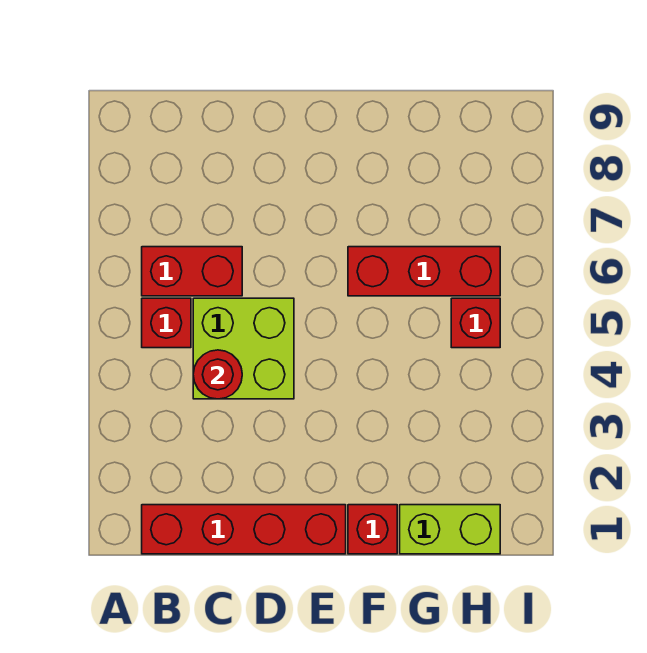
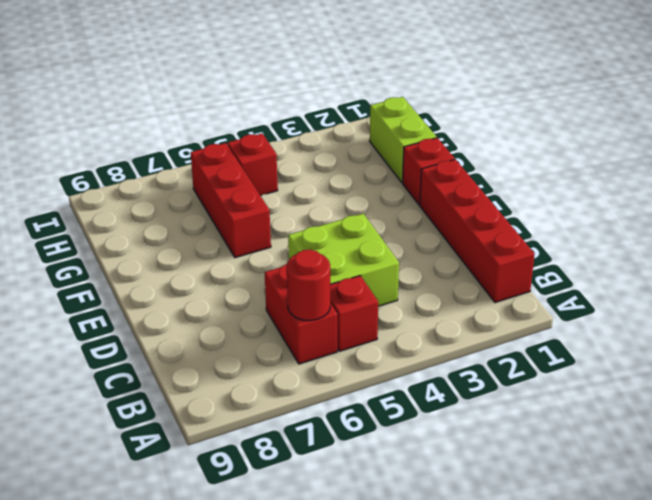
red round brick C4 level 2 -> red round brick B6 level 2

